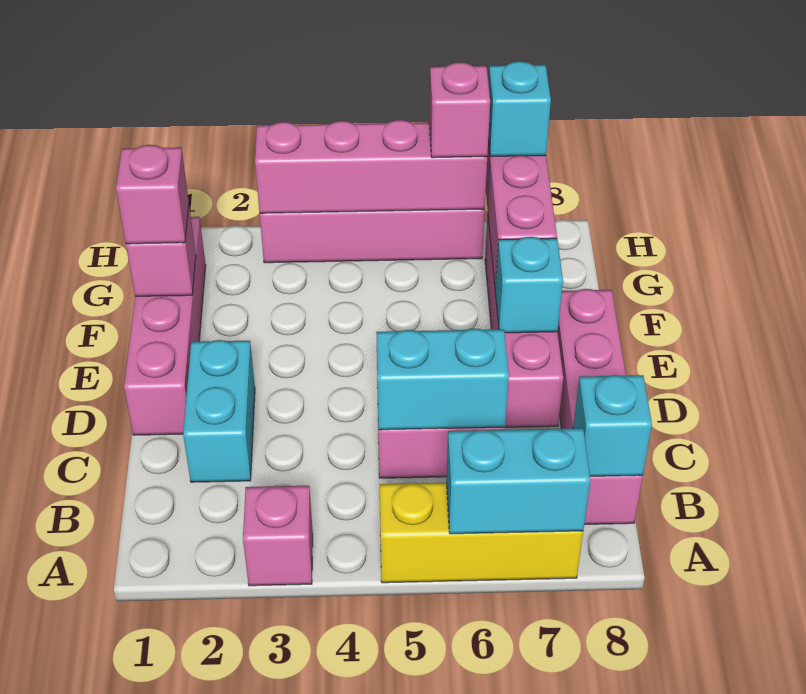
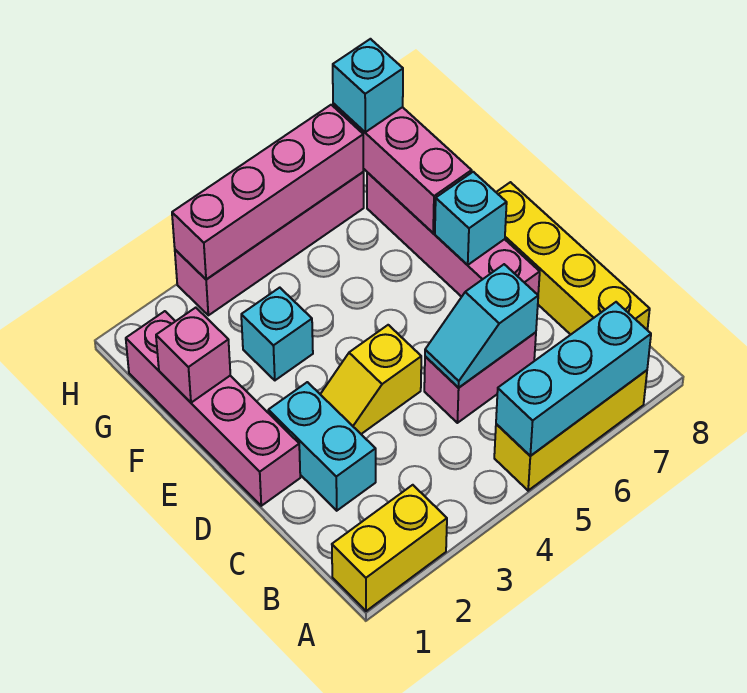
none -> yellow brick A1:A2 level 1
pink brick A3 level 1 -> none
cyan brick A6:A7 level 2 -> cyan brick A5:A7 level 2
pink brick B8:E8 level 1 -> yellow brick B8:E8 level 1
cyan brick B8 level 2 -> cyan brick F3 level 1
cyan brick C5:C6 level 2 -> cyan slope C5:C6 level 2 top 6
none -> yellow slope D3:D4 level 1 top 4
pink brick F1 level 3 -> none
pink brick H6 level 3 -> none

